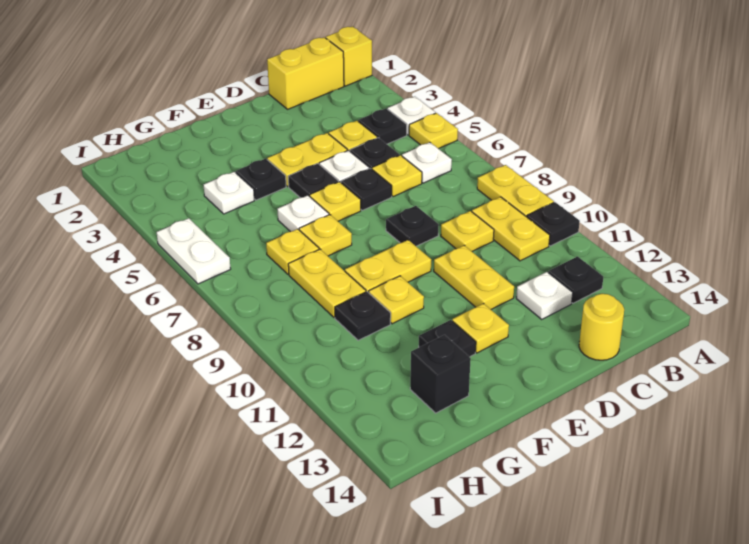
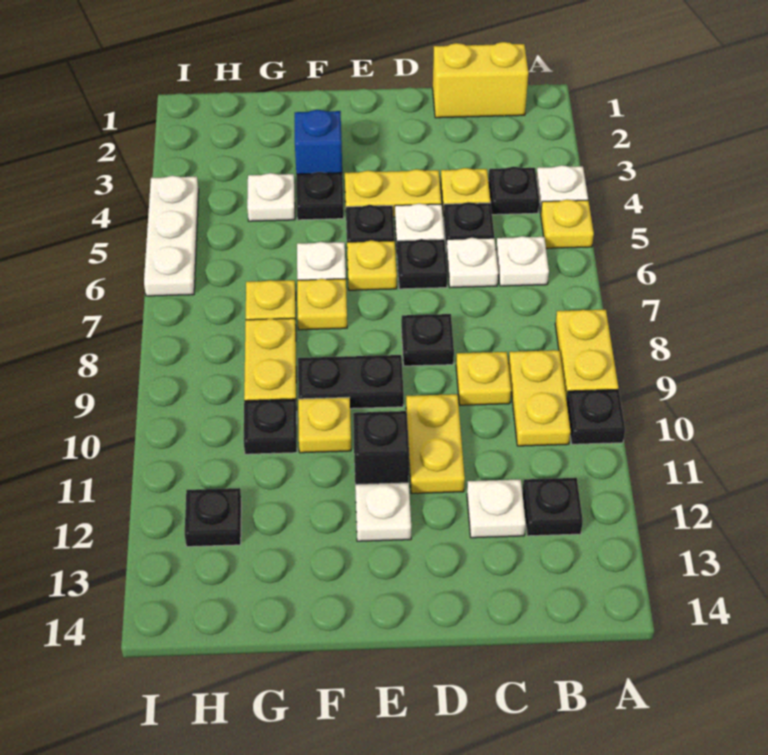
yellow brick A1 level 1 -> none
yellow plate C6 level 1 -> white plate C6 level 1
yellow round brick C14 level 1 -> none
yellow plate E9:F9 level 1 -> black plate E9:F9 level 1
yellow plate E12 level 1 -> white plate E12 level 1
none -> blue brick F3 level 1
black plate F12 level 1 -> black plate H12 level 1
black brick G13 level 1 -> black brick E11 level 1
white plate I5:I6 level 1 -> white plate I4:I6 level 1

